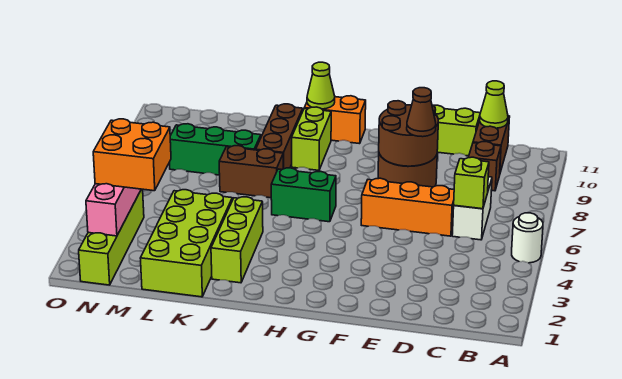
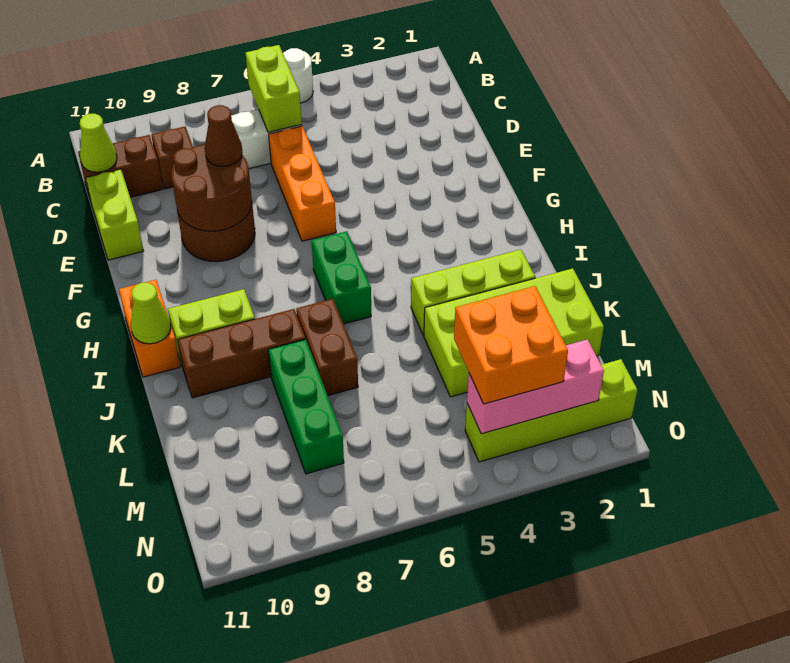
lime brick C6 level 2 -> lime brick B6:C6 level 2

